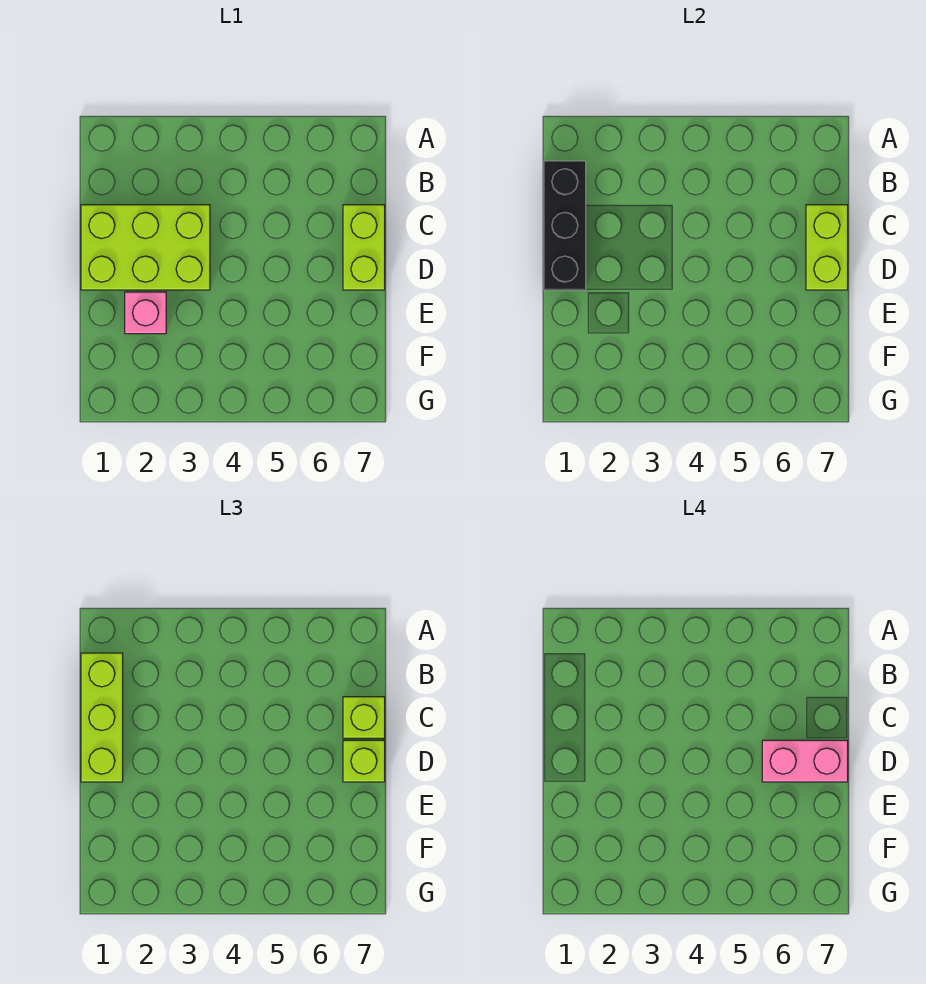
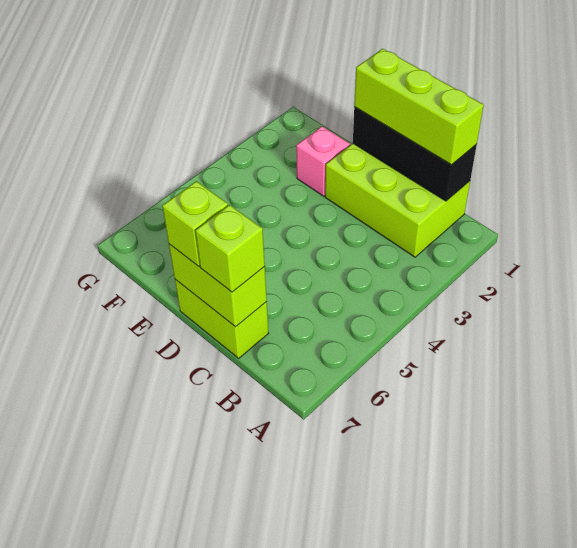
lime brick C1:D3 level 1 -> lime brick B1:D2 level 1
pink brick D6:D7 level 4 -> none

